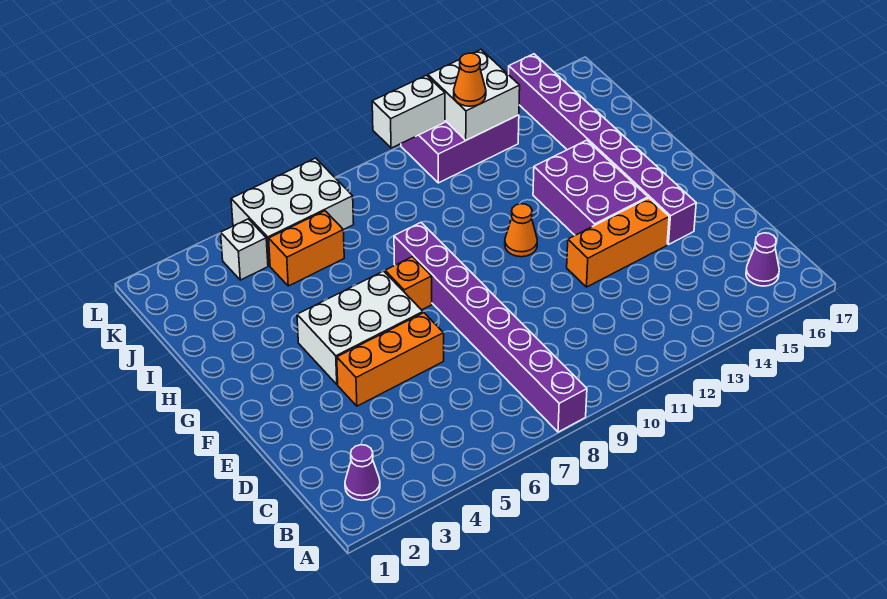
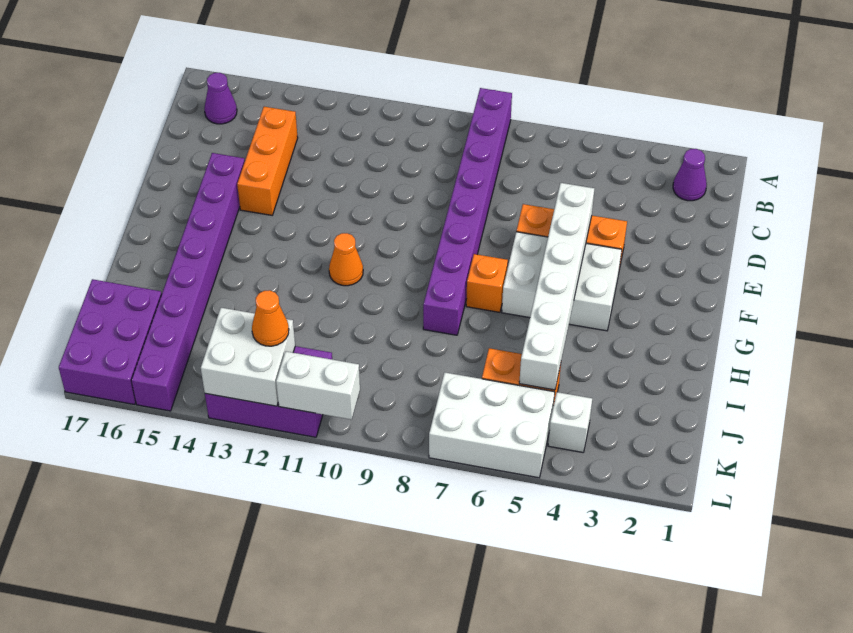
none -> white brick E5:J5 level 2
orange brick E12:E14 level 1 -> orange brick C14:E14 level 1
purple brick F13:H14 level 1 -> purple brick J16:L17 level 1

